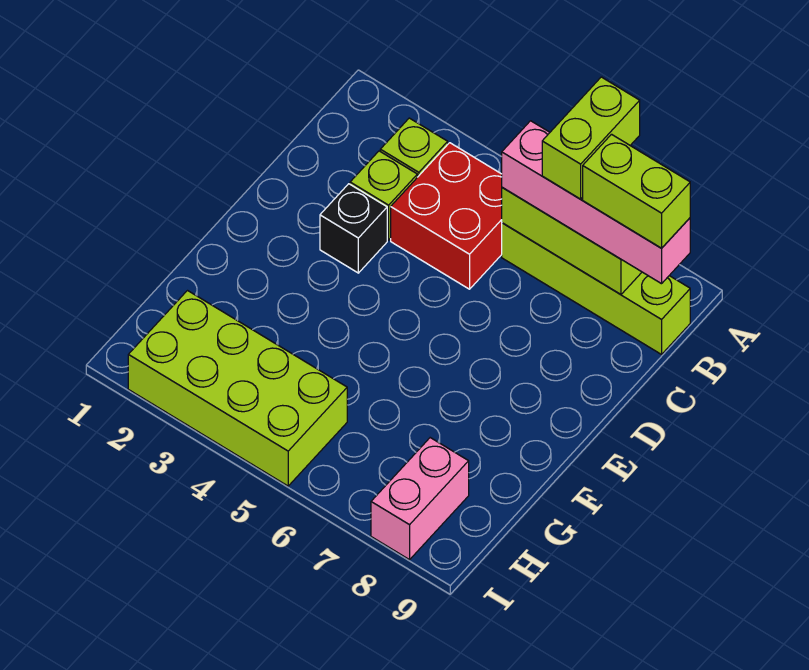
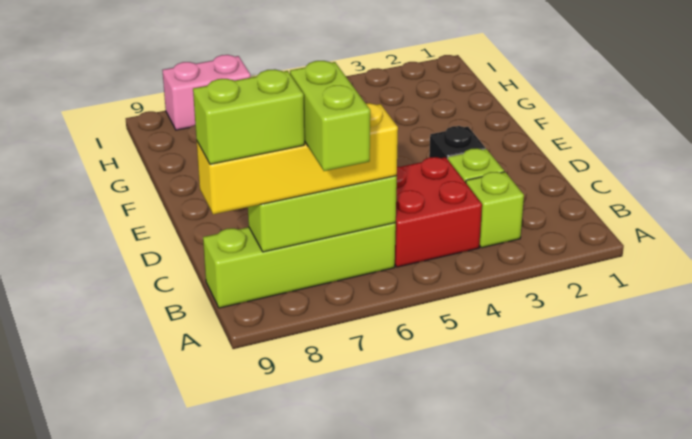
pink brick B6:B9 level 3 -> yellow brick B6:B9 level 3
lime brick H2:I5 level 1 -> none
pink brick H8:I8 level 1 -> pink brick I7:I8 level 1

